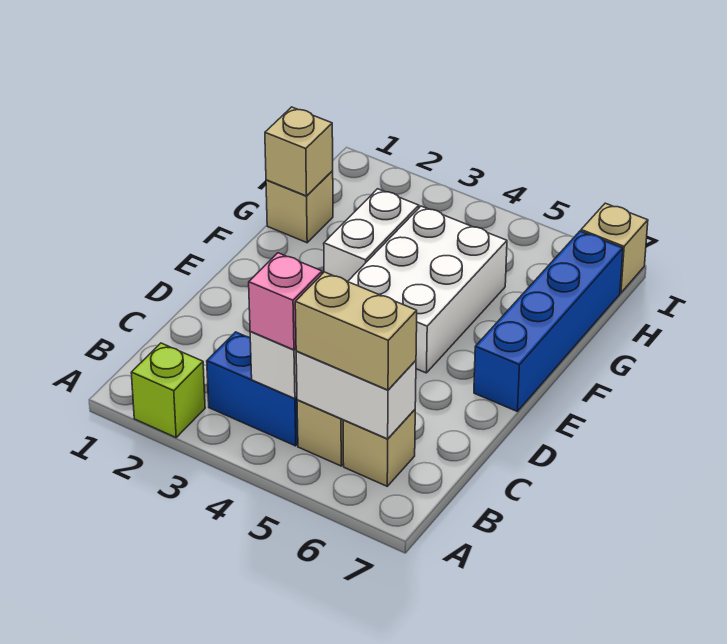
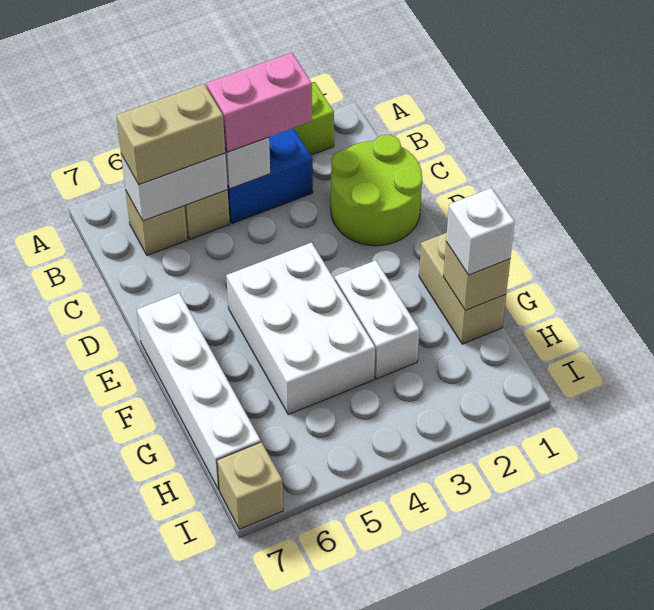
pink brick B4 level 3 -> pink brick B3:B4 level 3
none -> lime round brick C1:D2 level 1
blue brick E7:H7 level 1 -> white brick E7:H7 level 1
tan brick G1 level 1 -> tan brick F1:G1 level 1
none -> white brick G1 level 3

